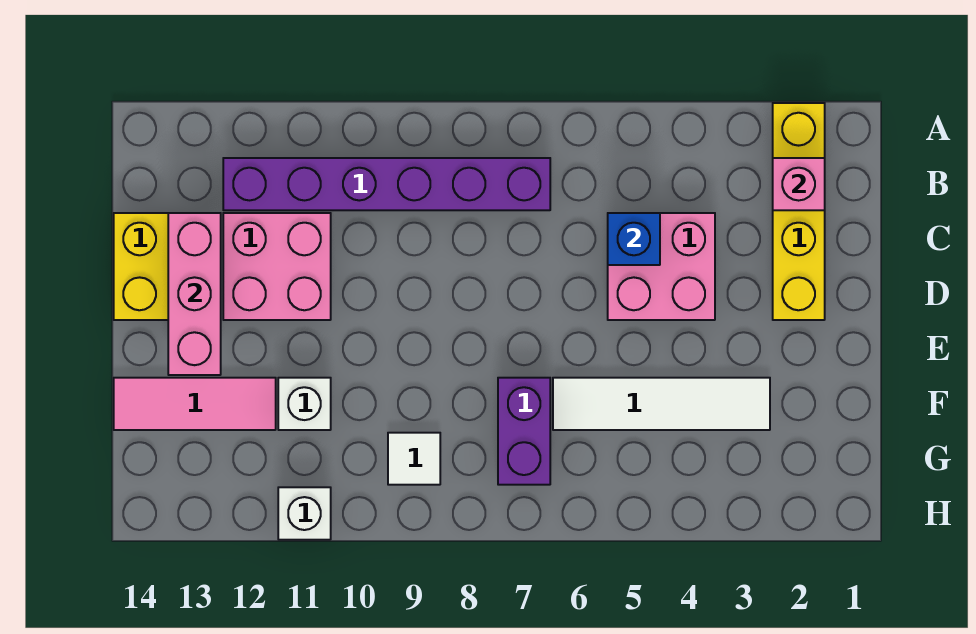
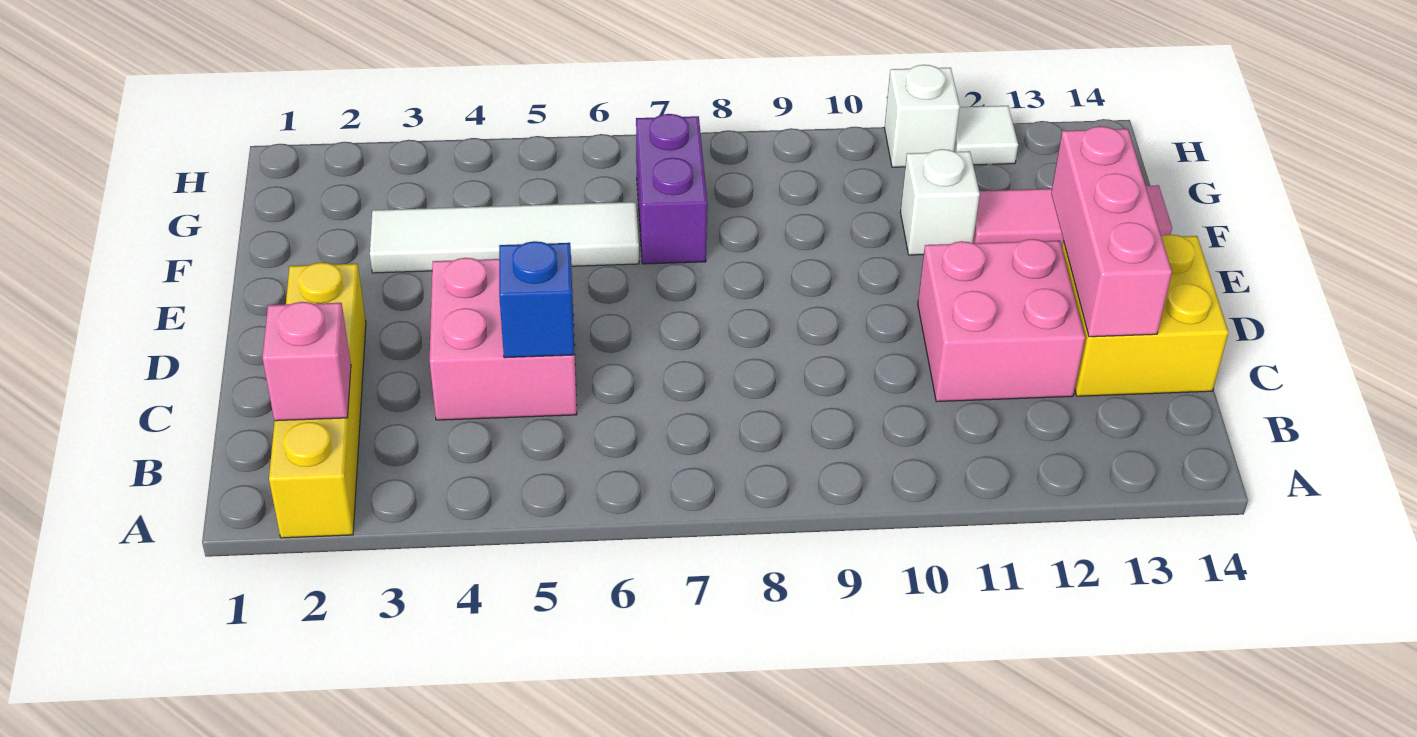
purple brick B7:B12 level 1 -> none
white tile G9 level 1 -> white tile H12 level 1

